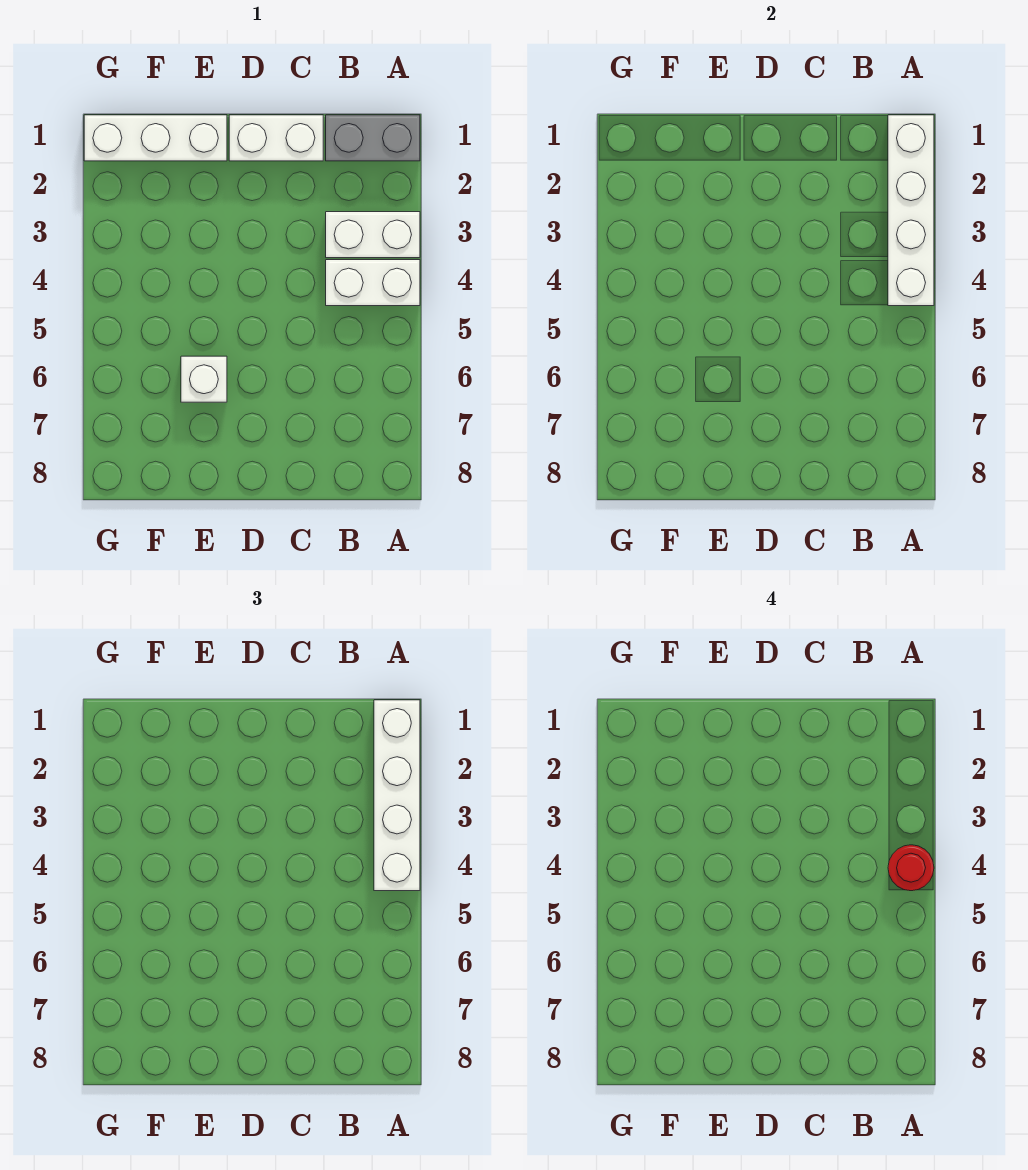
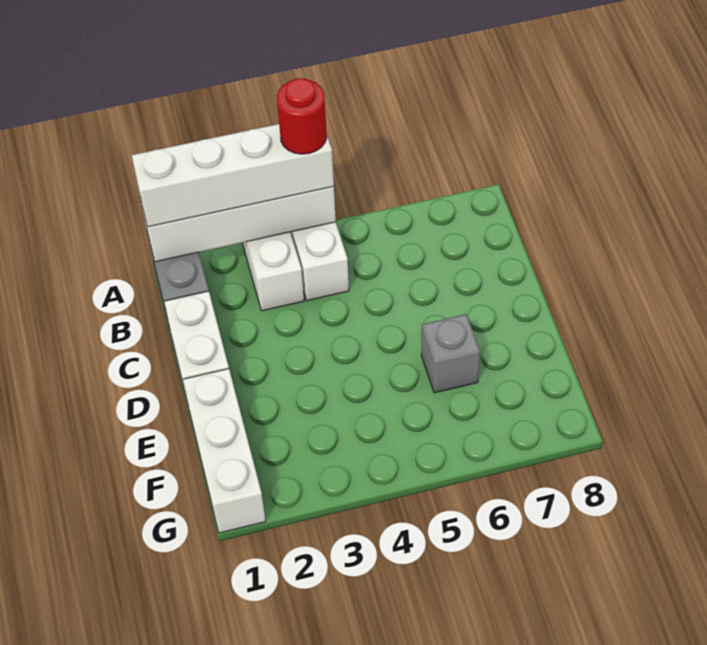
white brick E6 level 1 -> grey brick E6 level 1

